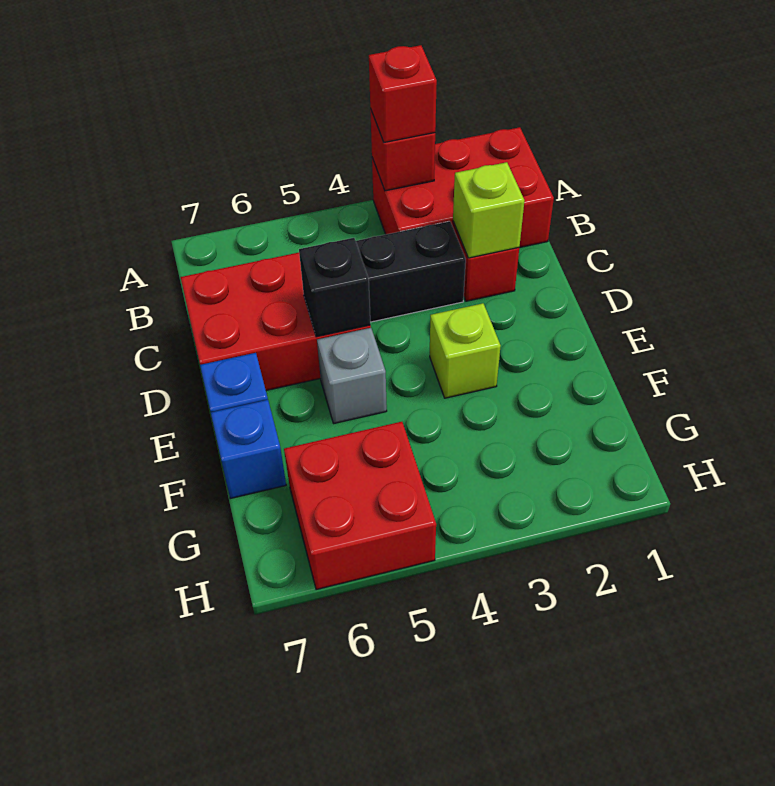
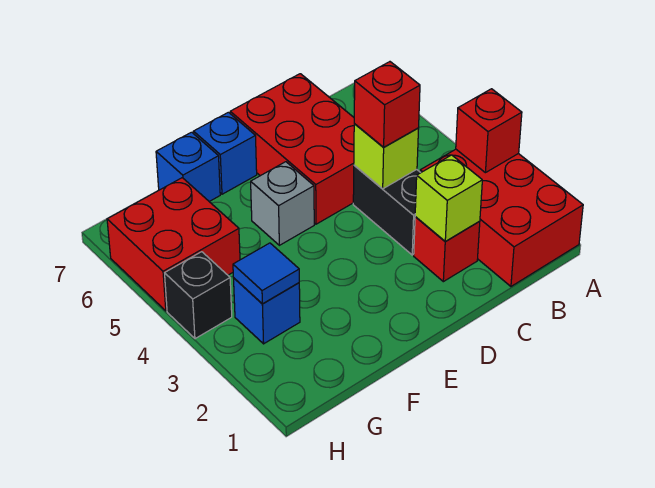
red brick A3 level 3 -> red brick C4 level 3
black brick D5 level 2 -> black brick H4 level 1
lime brick E3 level 1 -> lime brick C4 level 2
none -> blue brick G3 level 1
none -> blue tile G3 level 2

